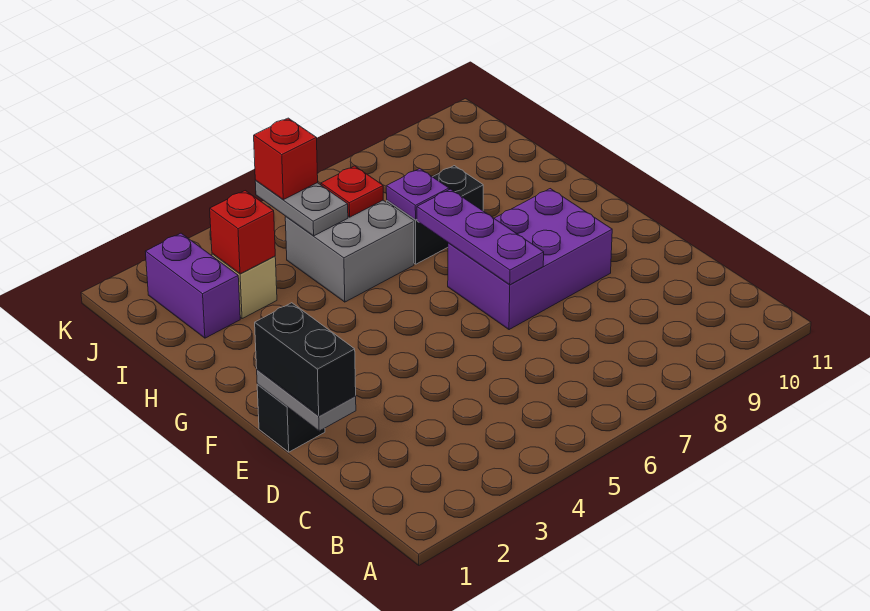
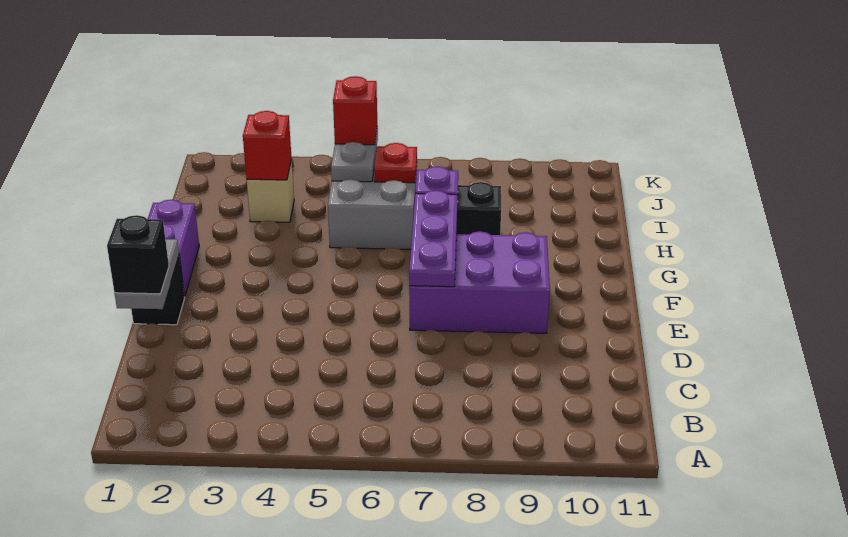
black brick D1:E1 level 3 -> black brick D1 level 3
purple brick I2:J2 level 1 -> purple brick F1:G1 level 1

